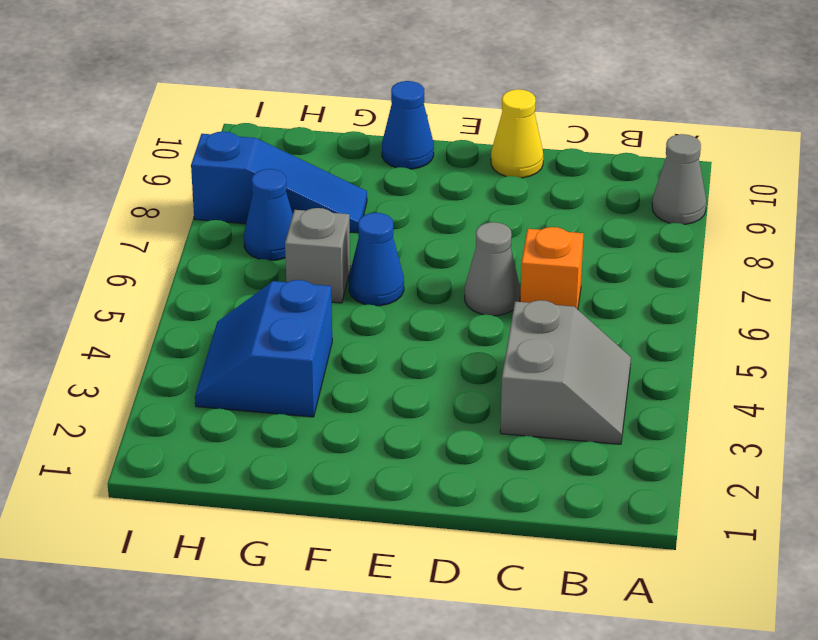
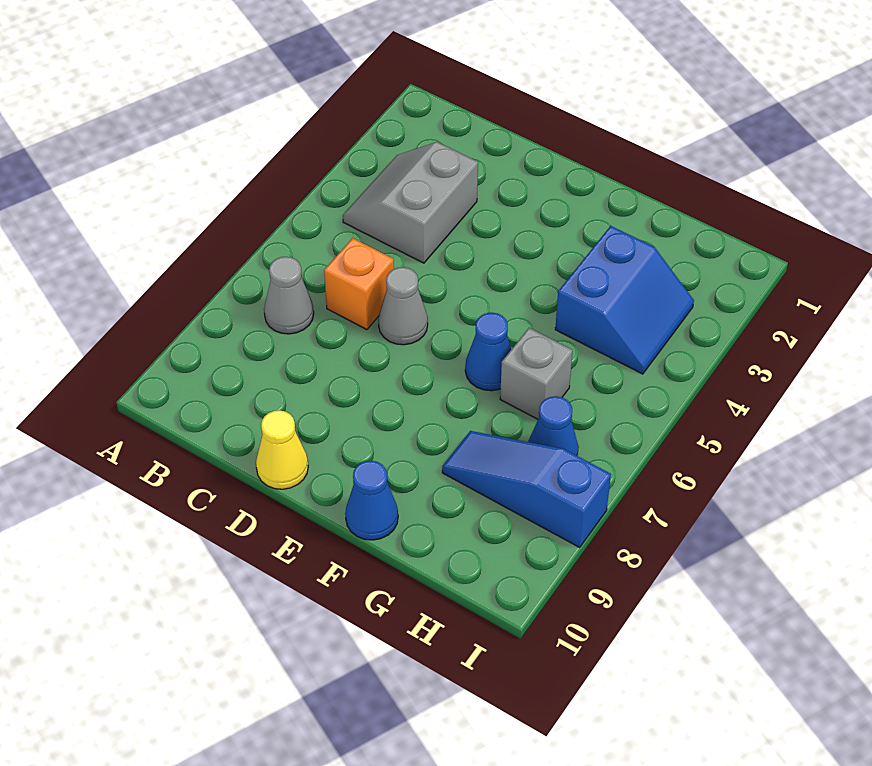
grey cone A9 level 1 -> grey cone B7 level 1

